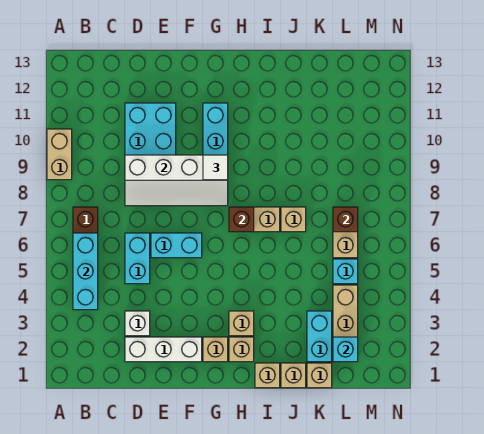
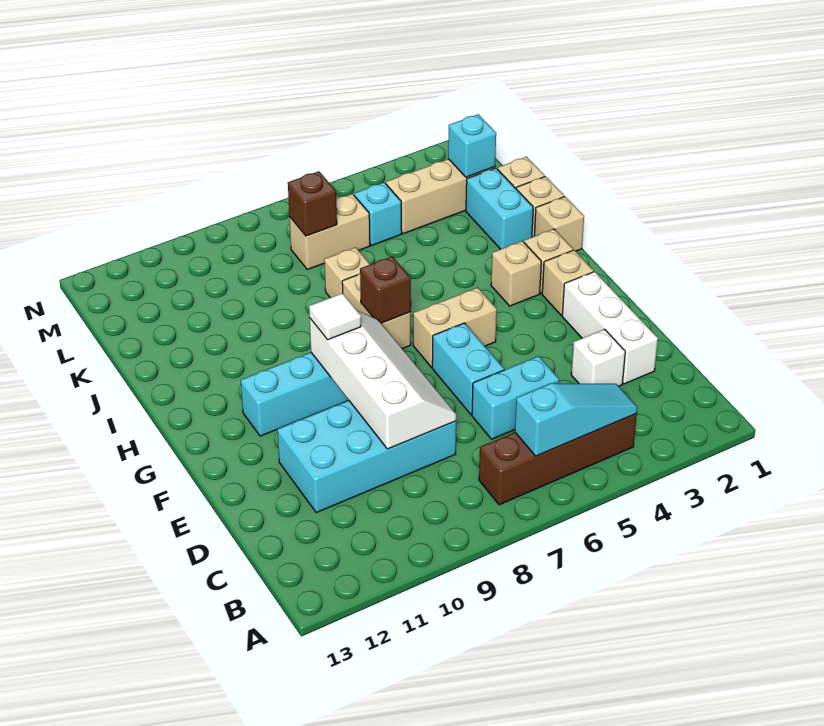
tan brick A9:A10 level 1 -> tan brick G5:G6 level 1
cyan brick B4:B6 level 2 -> cyan slope B4:B6 level 2 top 6
cyan brick K2:K3 level 1 -> cyan brick J2:K2 level 1

